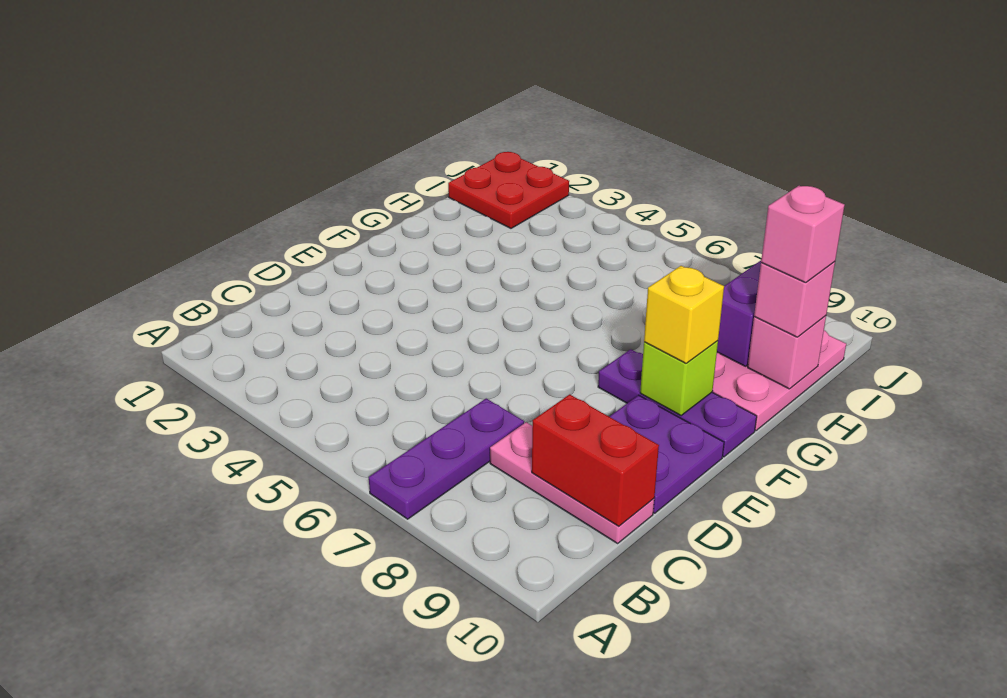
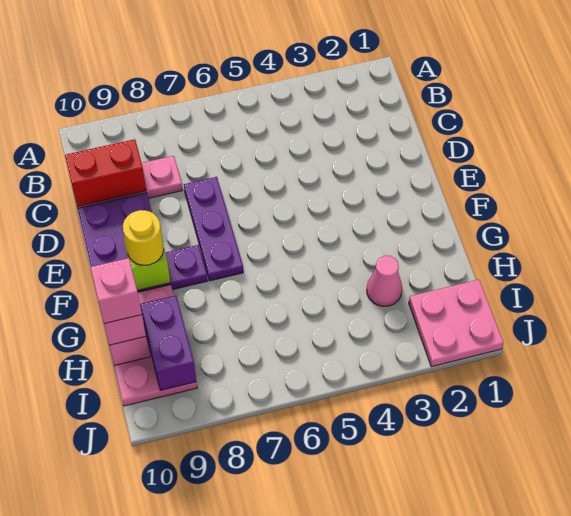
purple plate A7:C7 level 1 -> purple plate D7:F7 level 1
yellow brick F9 level 3 -> yellow round brick F9 level 3
none -> pink cone H3 level 1
red plate I1:J2 level 1 -> pink plate I1:J2 level 1

